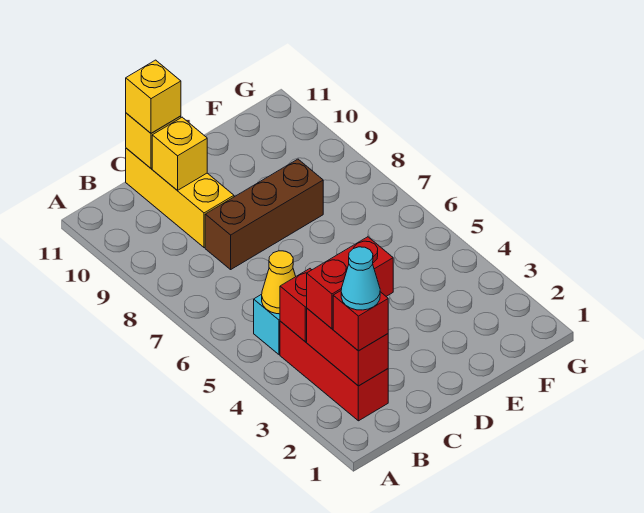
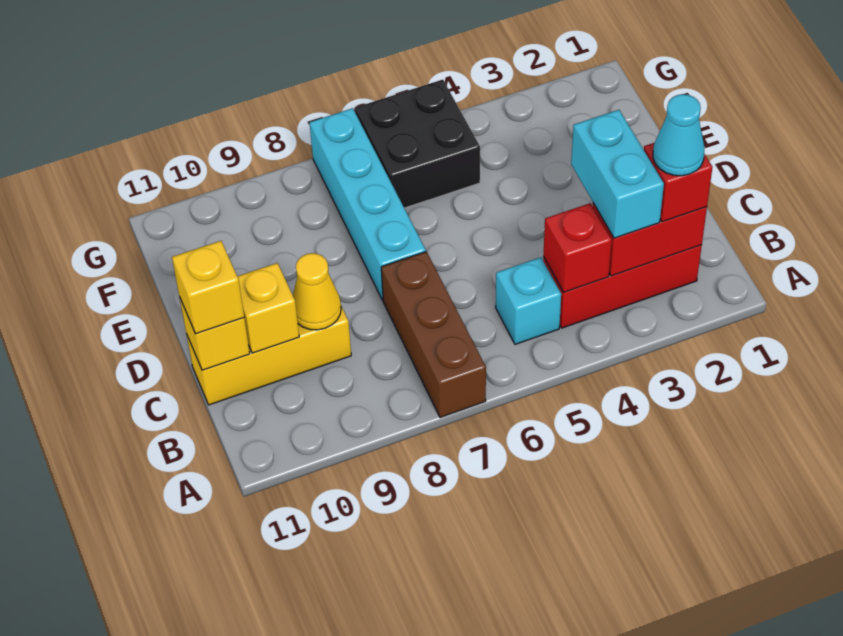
red brick B3:C3 level 3 -> cyan brick B3:C3 level 3
yellow cone B5 level 2 -> yellow cone C9 level 2
brown brick C8:E8 level 1 -> brown brick A7:C7 level 1
none -> cyan brick D7:G7 level 1
none -> black brick F5:G6 level 1

